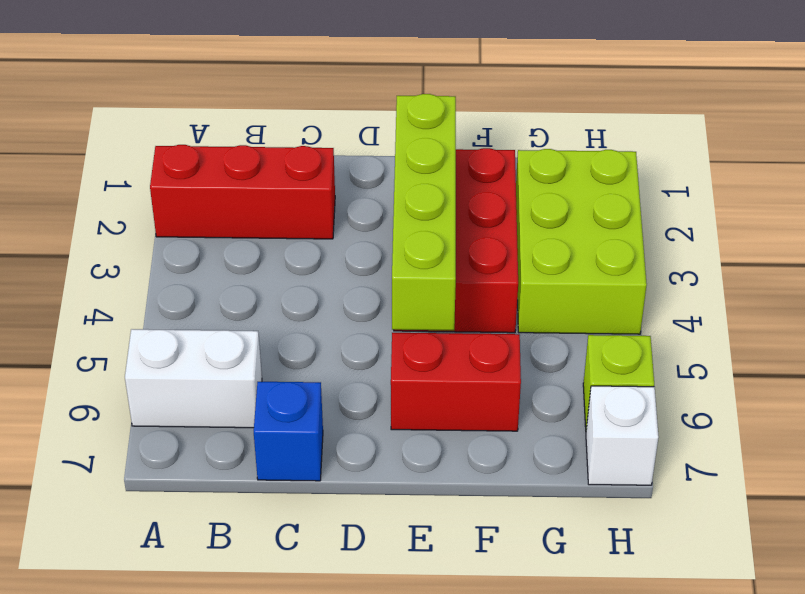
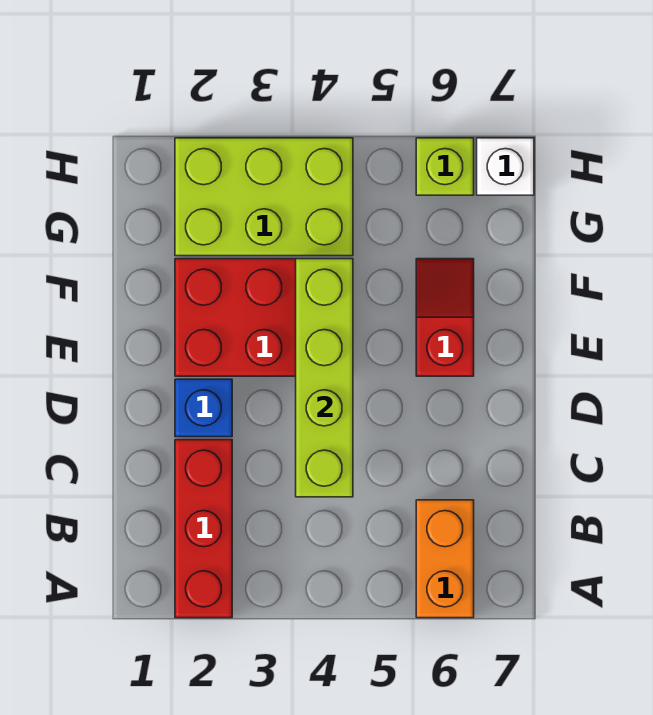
white brick A6:B6 level 1 -> orange brick A6:B6 level 1
blue brick C7 level 1 -> blue brick D2 level 1
lime brick E2:E5 level 2 -> lime brick C4:F4 level 2
red brick E6:F6 level 1 -> red slope E6:F6 level 1 top E

